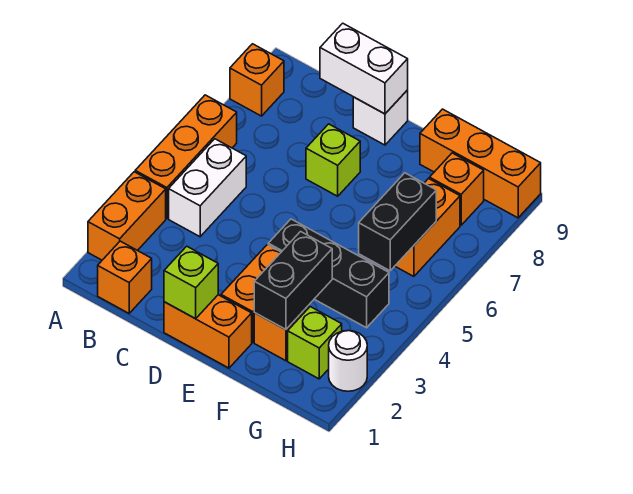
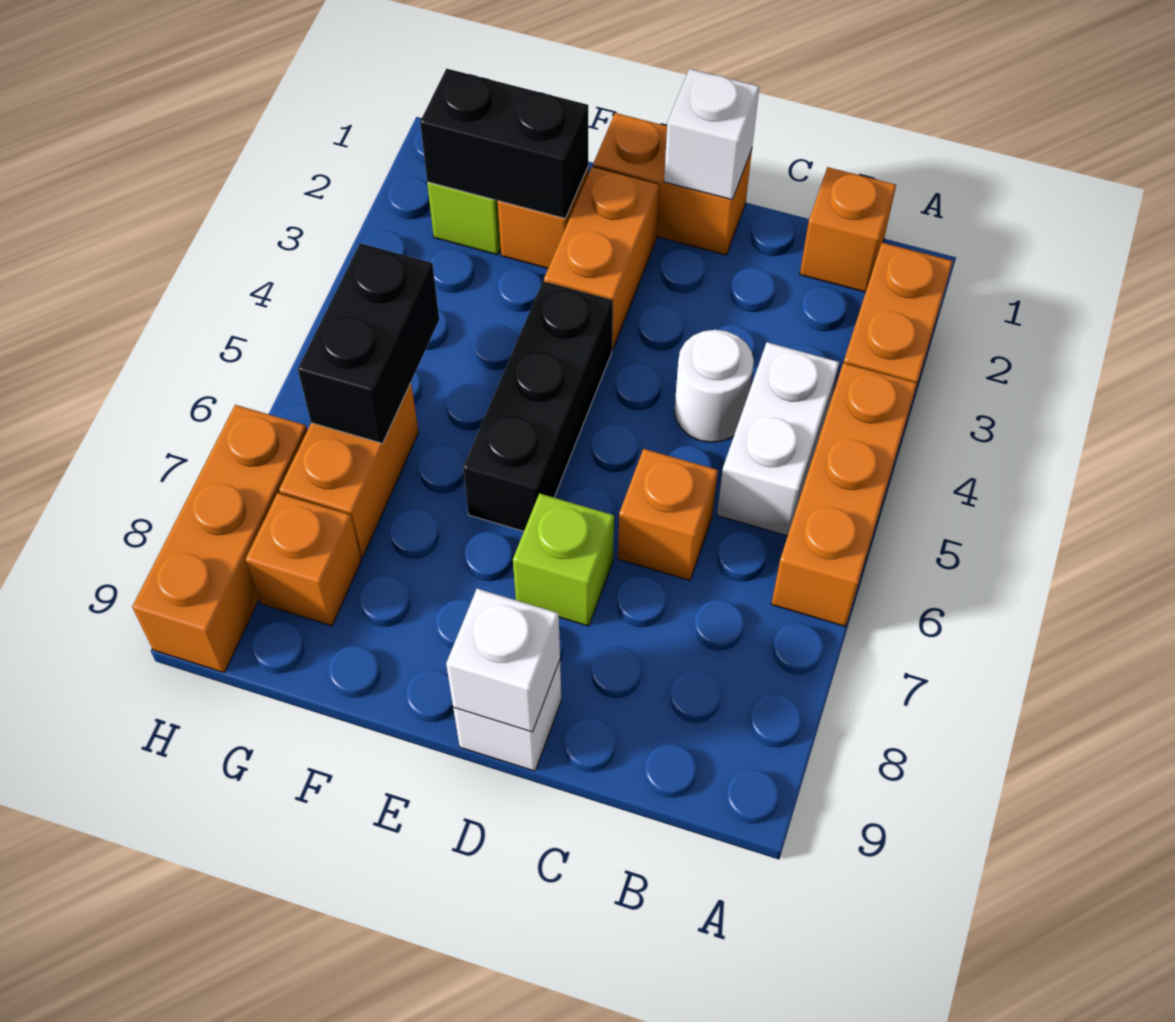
orange brick A8 level 1 -> orange brick C6 level 1
white brick C9:D9 level 2 -> white brick D9 level 2
lime brick D1 level 2 -> white brick D1 level 2
black brick E4:G4 level 1 -> black brick E4:E6 level 1
black brick F2:F3 level 2 -> black brick F2:G2 level 2
orange brick F9:H9 level 1 -> orange brick H7:H9 level 1
white round brick H2 level 1 -> white round brick C4 level 1

